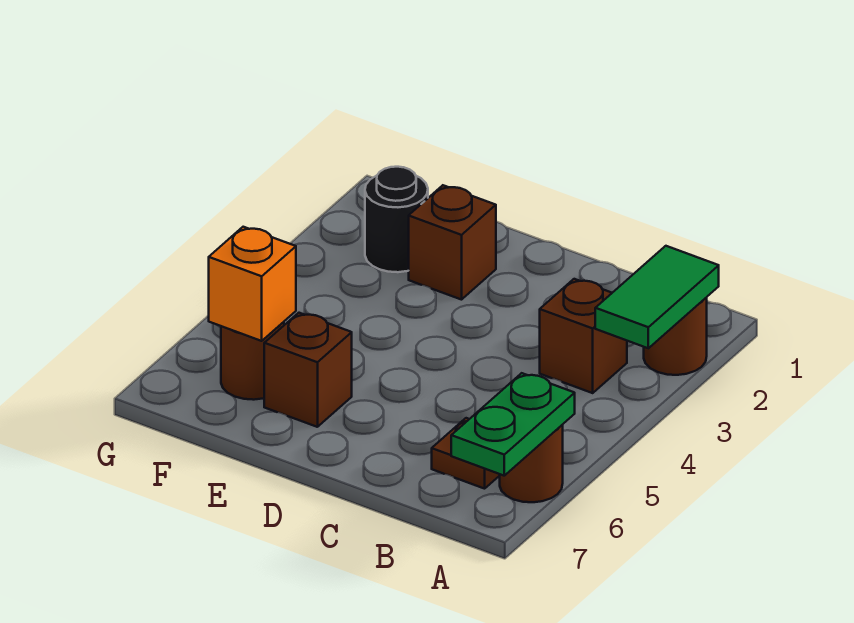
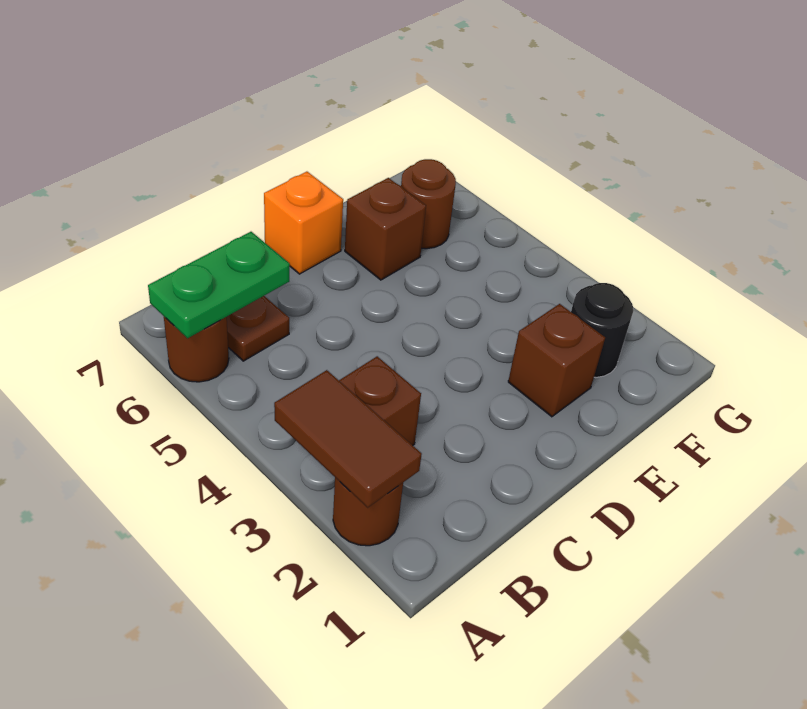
green tile A2:A3 level 2 -> brown tile A2:A3 level 2
green plate A6:A7 level 2 -> green plate A6:B6 level 2
orange brick F6 level 2 -> orange brick D7 level 1

